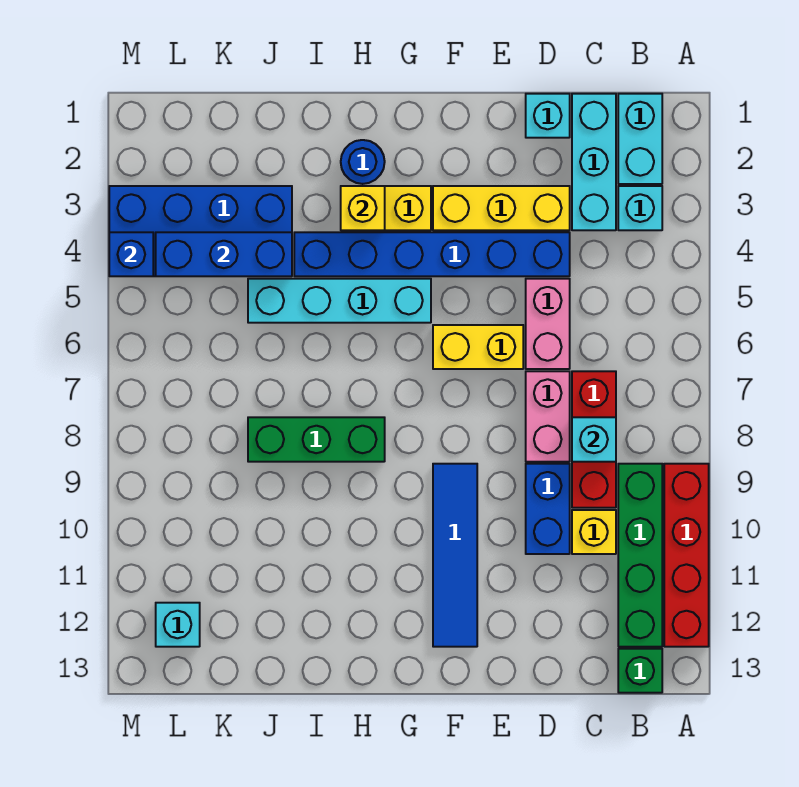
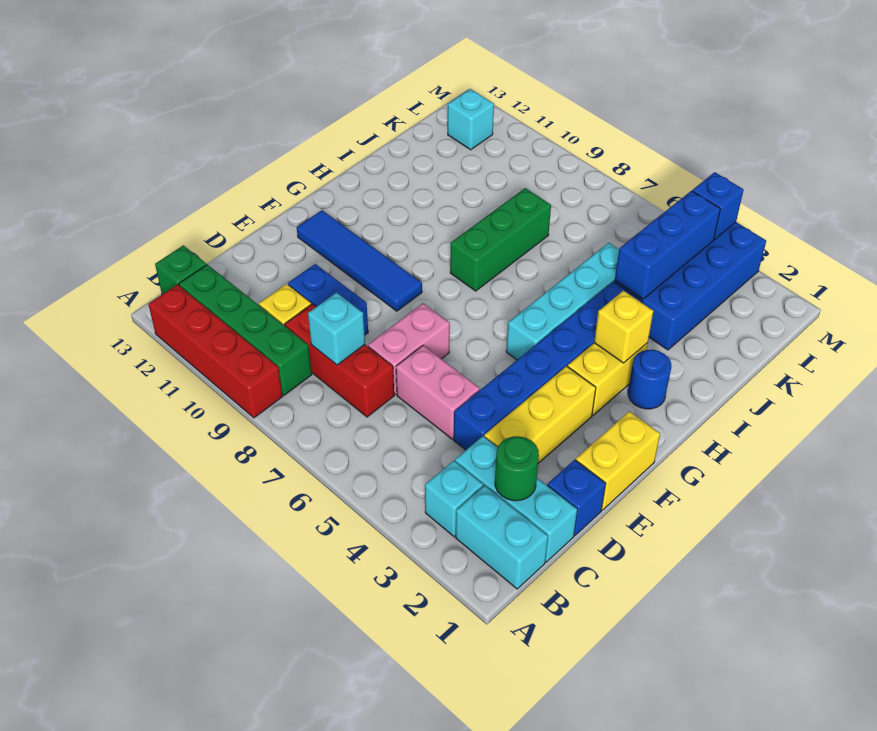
none -> green round brick C2 level 2
cyan brick D1 level 1 -> blue brick D1 level 1
pink brick D7:D8 level 1 -> pink brick D7:E7 level 1
yellow brick E6:F6 level 1 -> yellow brick E1:F1 level 1

